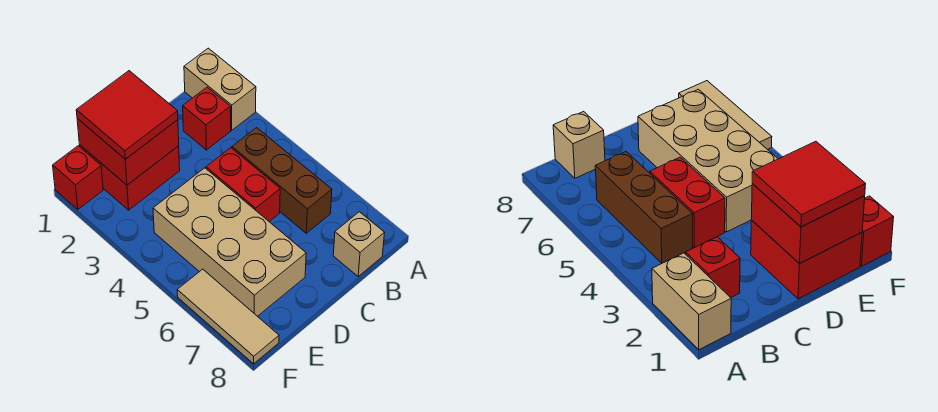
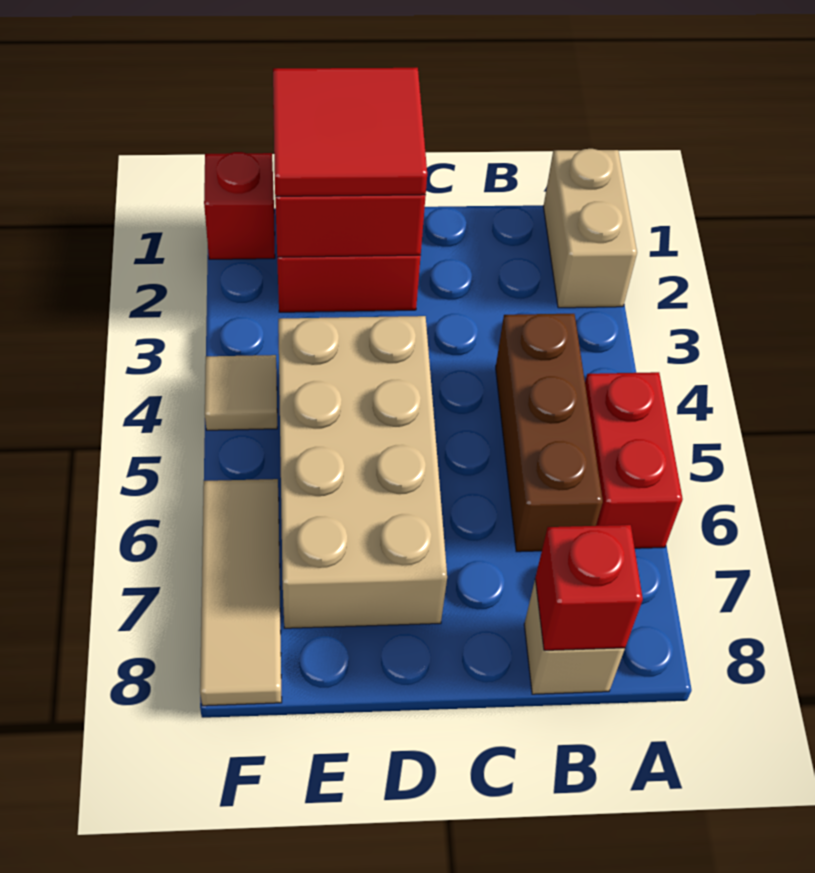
red brick B2 level 1 -> red brick B8 level 2
red brick C4:C5 level 1 -> red brick A5:A6 level 1
none -> tan tile F4 level 1

